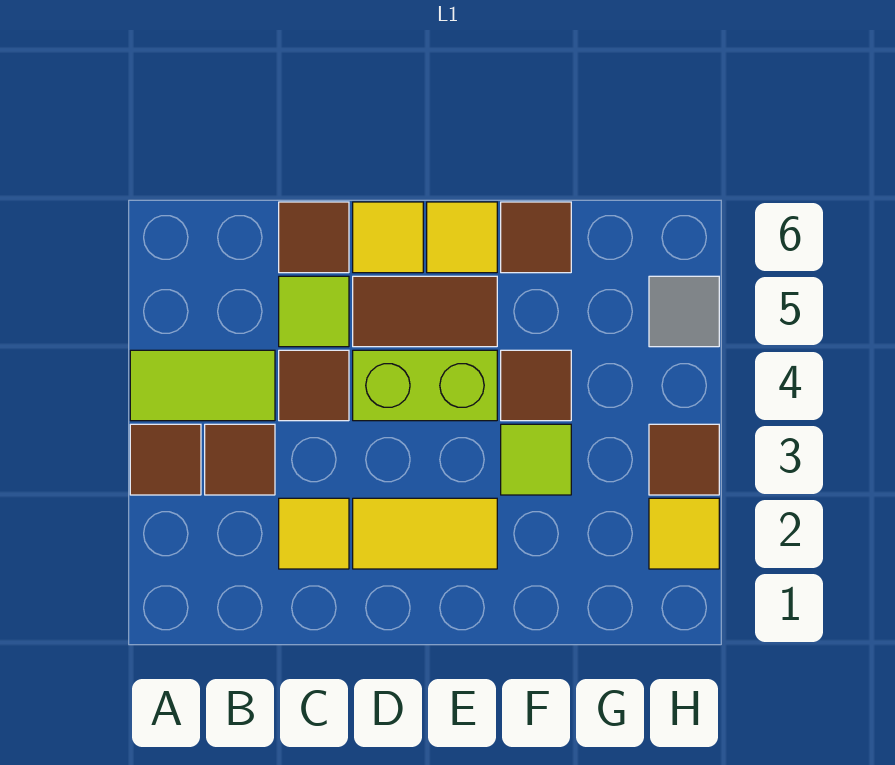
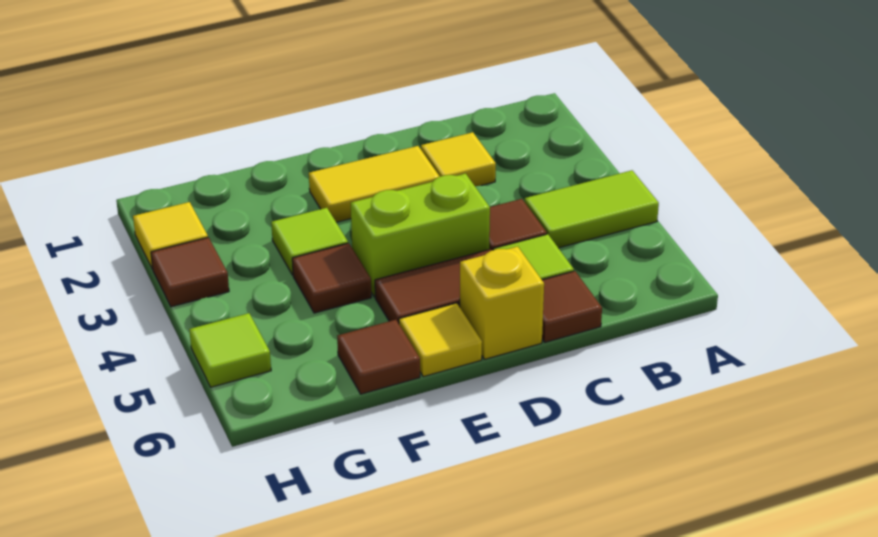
brown tile A3 level 1 -> none
brown tile B3 level 1 -> none
yellow tile D6 level 1 -> yellow brick D6 level 1
grey tile H5 level 1 -> lime tile H5 level 1

